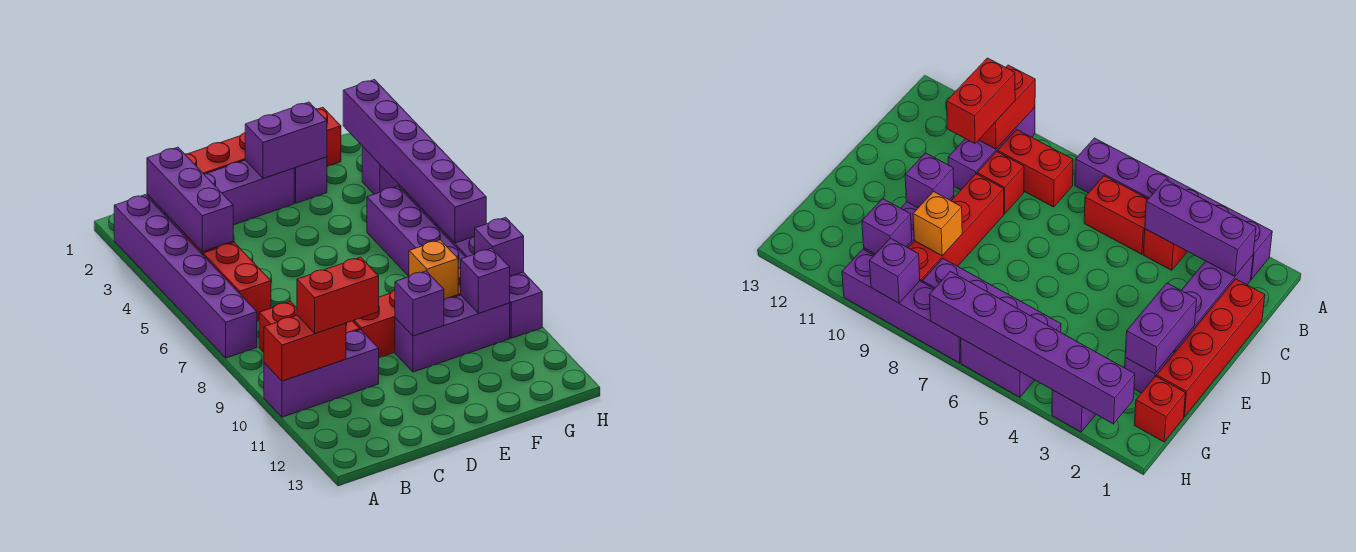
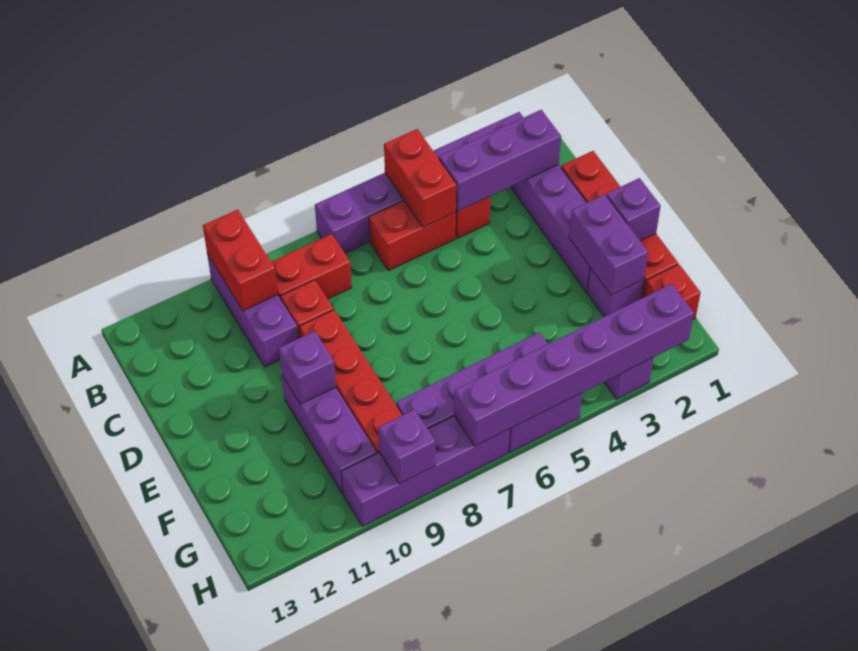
red brick B10:C10 level 3 -> red brick A5:B5 level 2
orange brick F9 level 2 -> none
purple brick G10 level 2 -> purple brick E1 level 2

